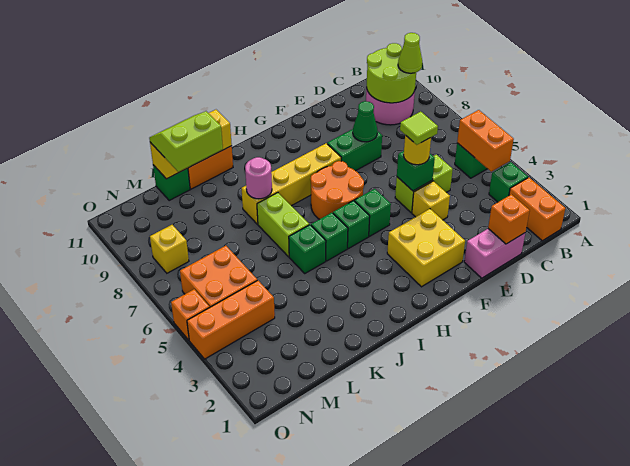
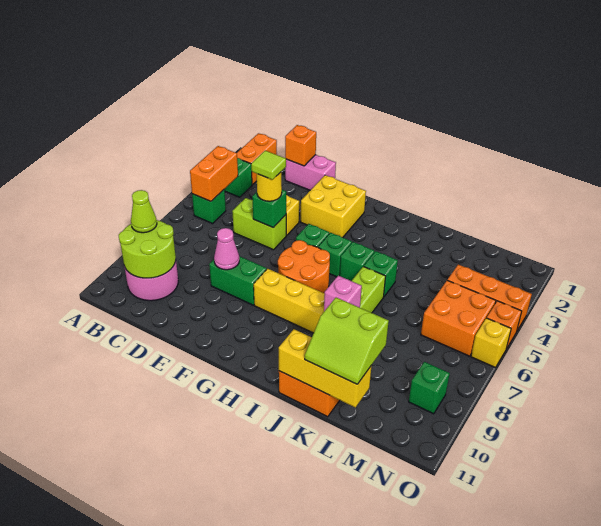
green cone E8 level 2 -> pink cone E8 level 2
pink round brick J8 level 2 -> pink brick J8 level 2
green brick L11 level 1 -> green brick N9 level 1
yellow brick N8 level 1 -> yellow brick O6 level 1

